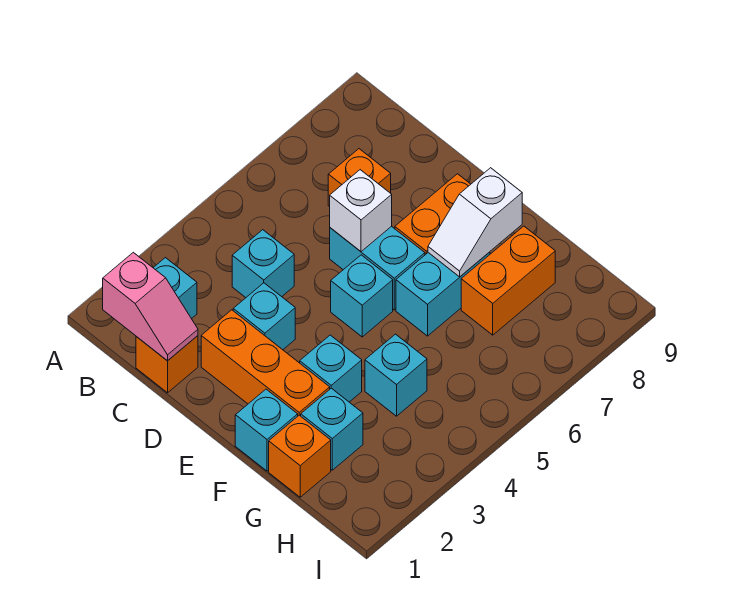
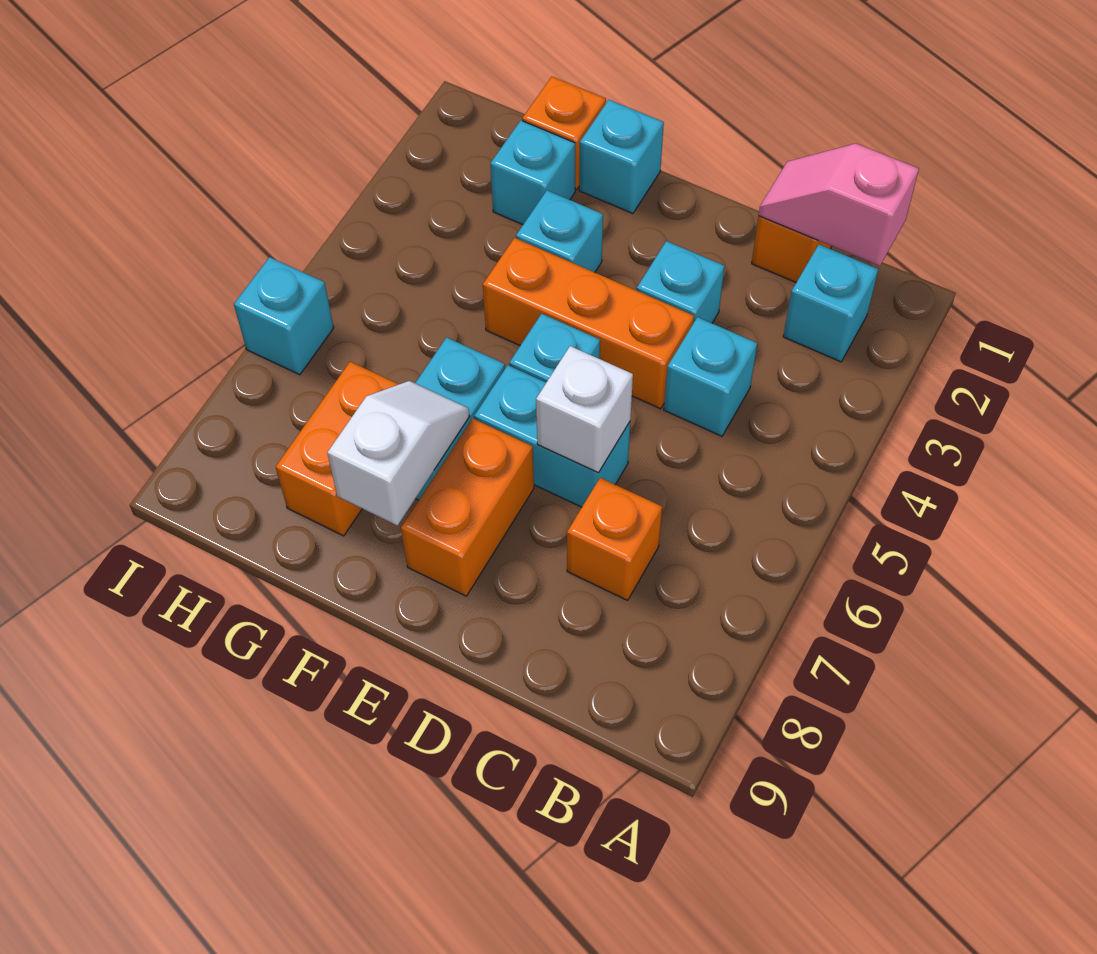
orange brick D2:F2 level 1 -> orange brick D4:F4 level 1
cyan brick G4 level 1 -> cyan brick I6 level 1

